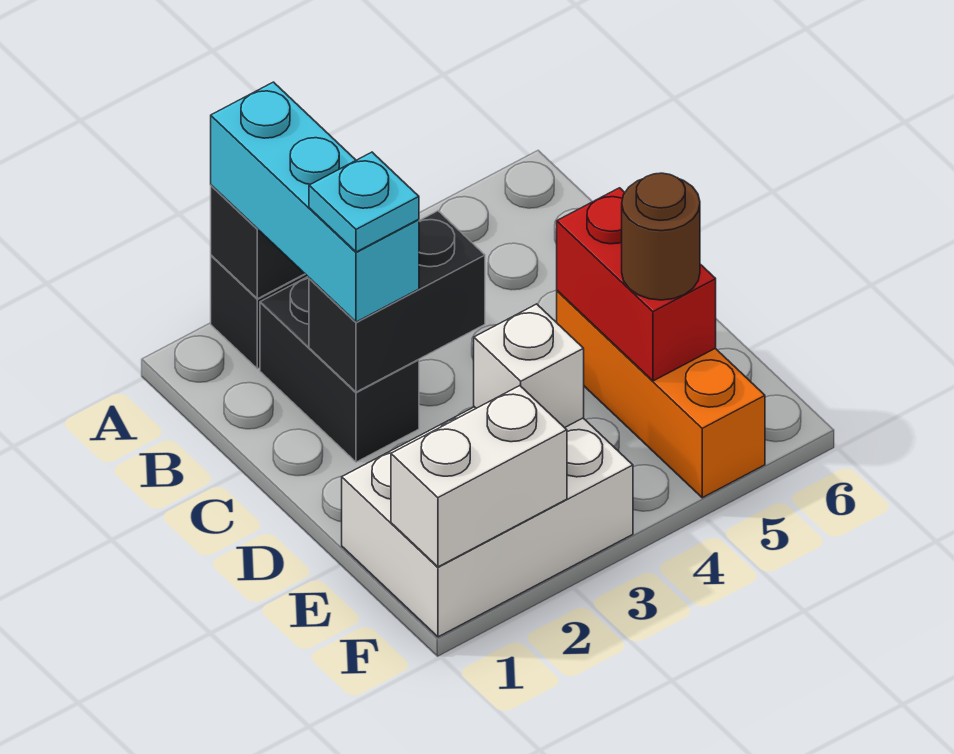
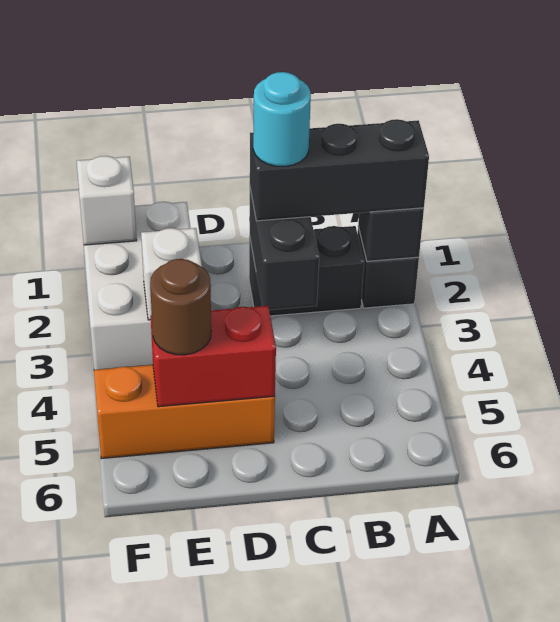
cyan brick A2:C2 level 3 -> black brick A2:C2 level 3
cyan plate C2 level 4 -> cyan round brick C2 level 4
white brick F1:F2 level 2 -> white brick F1 level 2

